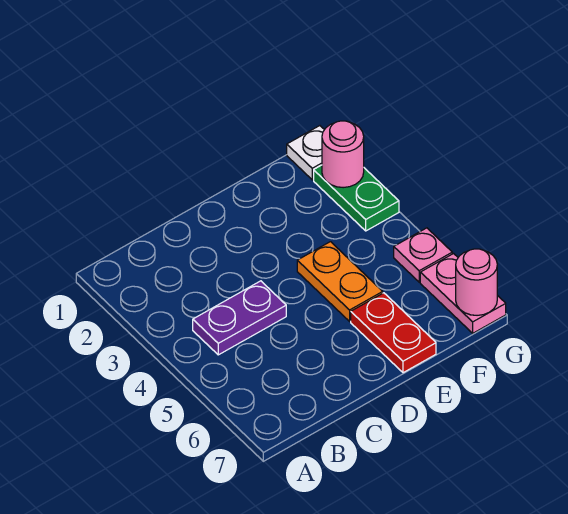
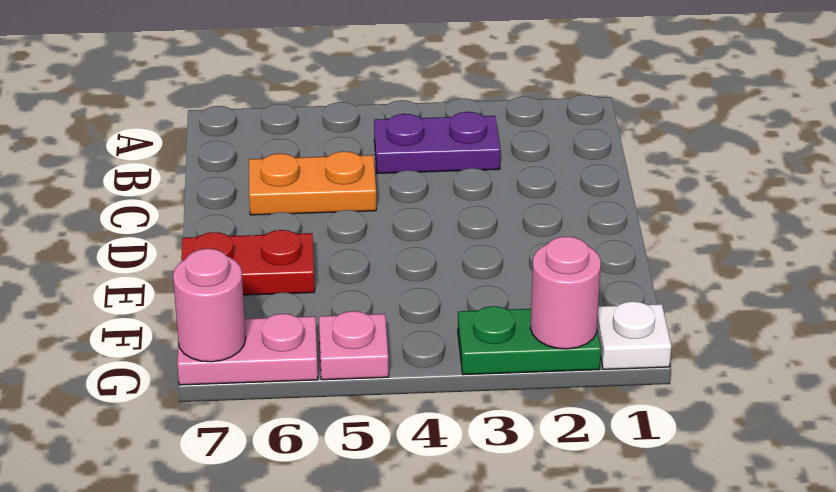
purple plate B4:C4 level 1 -> purple plate B3:B4 level 1
orange plate E4:E5 level 1 -> orange plate C5:C6 level 1

